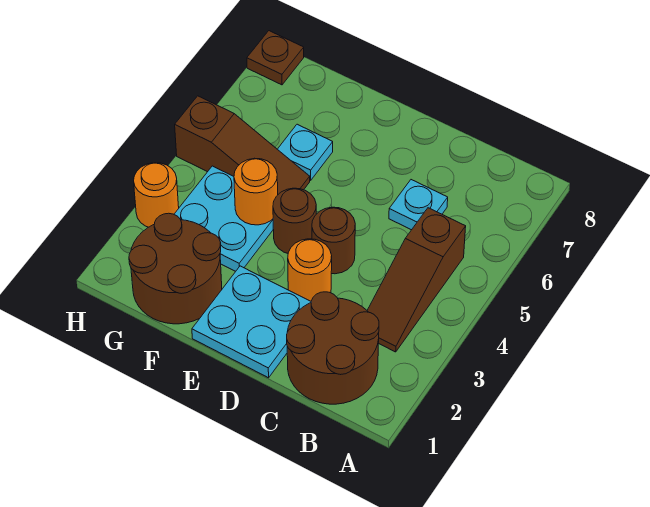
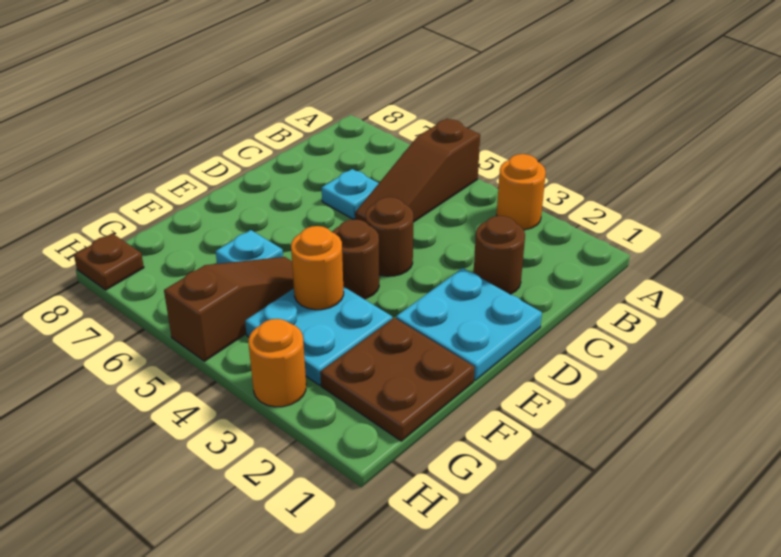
brown round brick B1:C2 level 1 -> brown round brick C2 level 1
brown slope B3:B5 level 1 top 5 -> brown slope A5:C5 level 1 top A
orange round brick D3 level 1 -> orange round brick A3 level 1
brown round brick F1:G2 level 1 -> brown plate F1:G2 level 1

